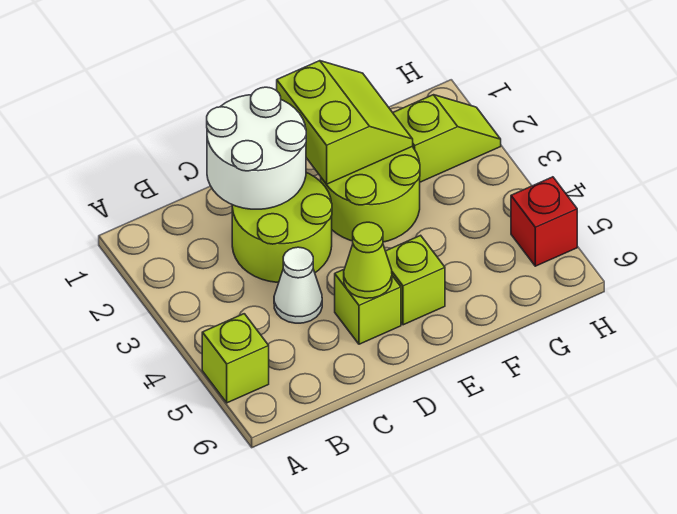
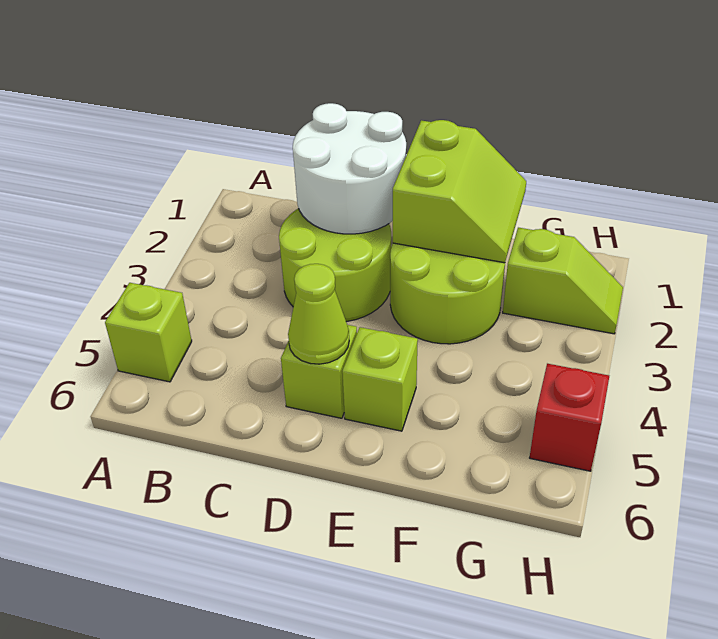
white cone C4 level 1 -> none

